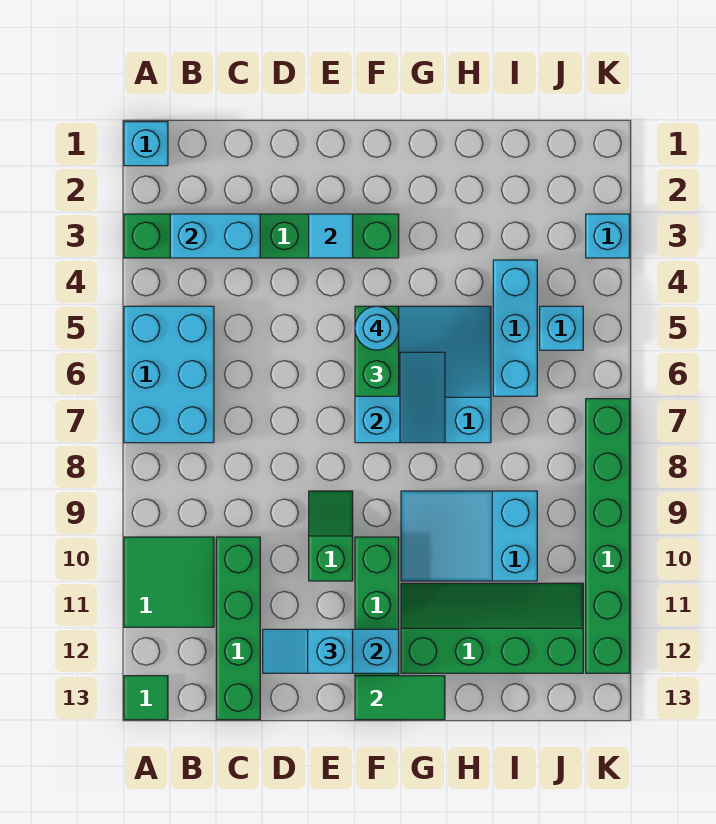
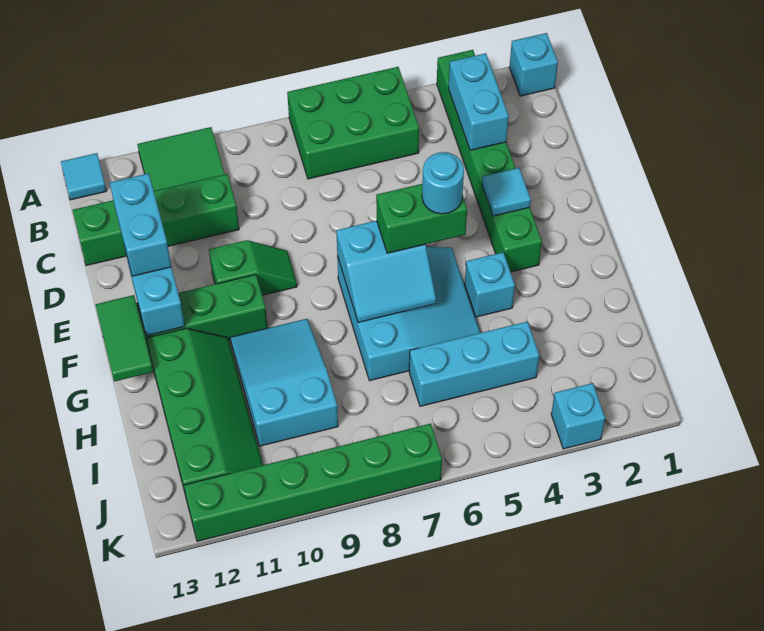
cyan brick A5:B7 level 1 -> green brick A5:B7 level 1
green tile A13 level 1 -> cyan tile A13 level 1
cyan slope D12:E12 level 3 top E -> cyan brick D12:E12 level 3
cyan brick J5 level 1 -> cyan brick G4 level 1

